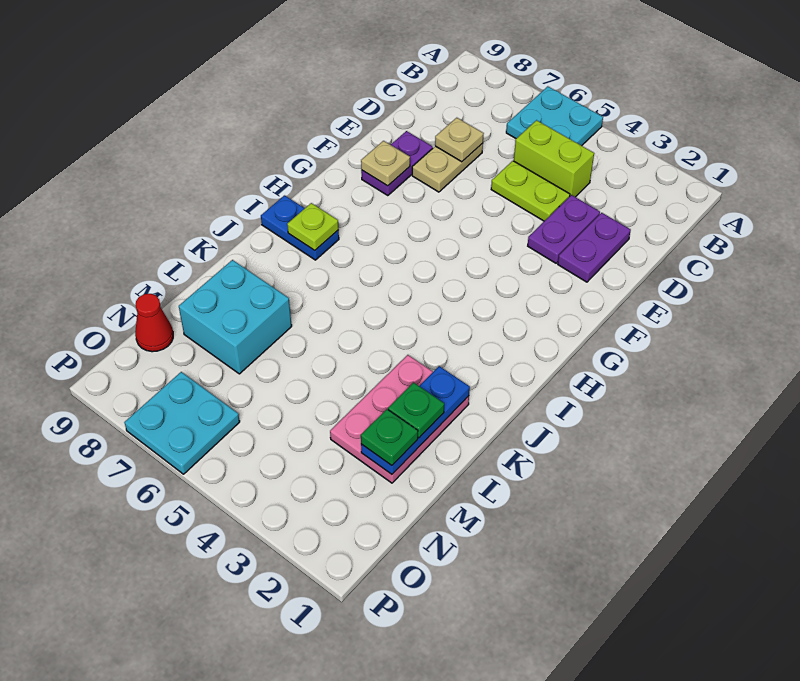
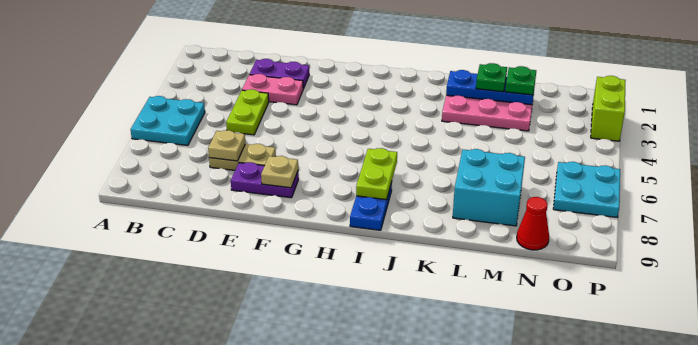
lime brick C4:C5 level 1 -> lime brick P2:P3 level 1
purple plate D3:E3 level 1 -> pink plate D3:E3 level 1
lime plate I8 level 2 -> lime plate I7:I8 level 2

